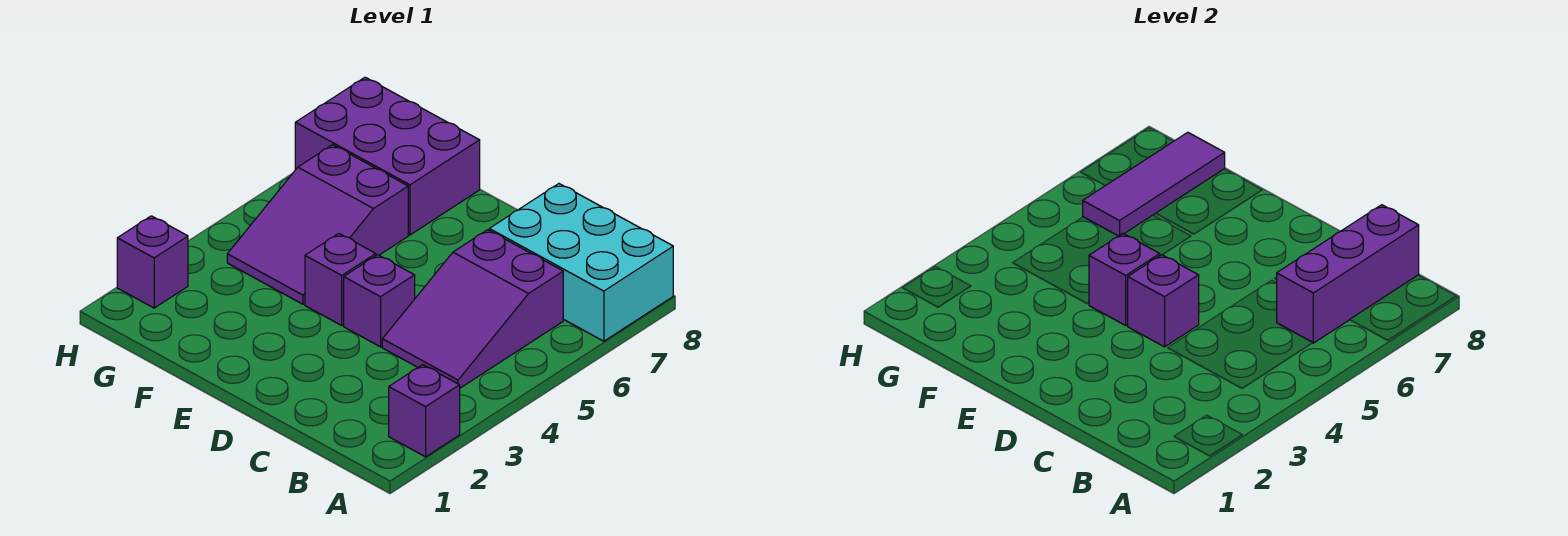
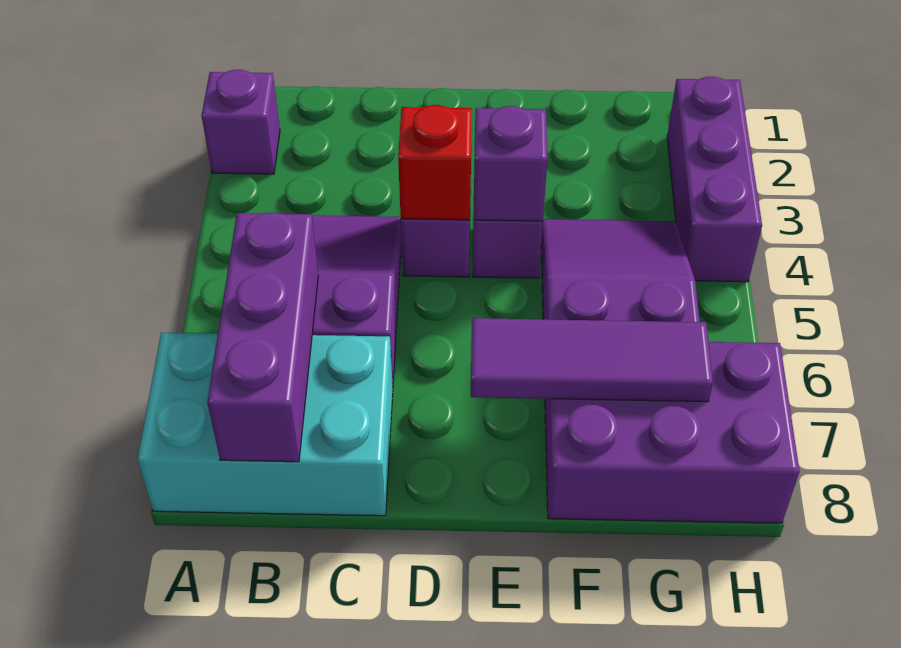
purple brick D4 level 2 -> red brick D4 level 2
purple tile G6:G8 level 2 -> purple tile E7:G7 level 2
purple brick H2 level 1 -> purple brick H2:H4 level 1

